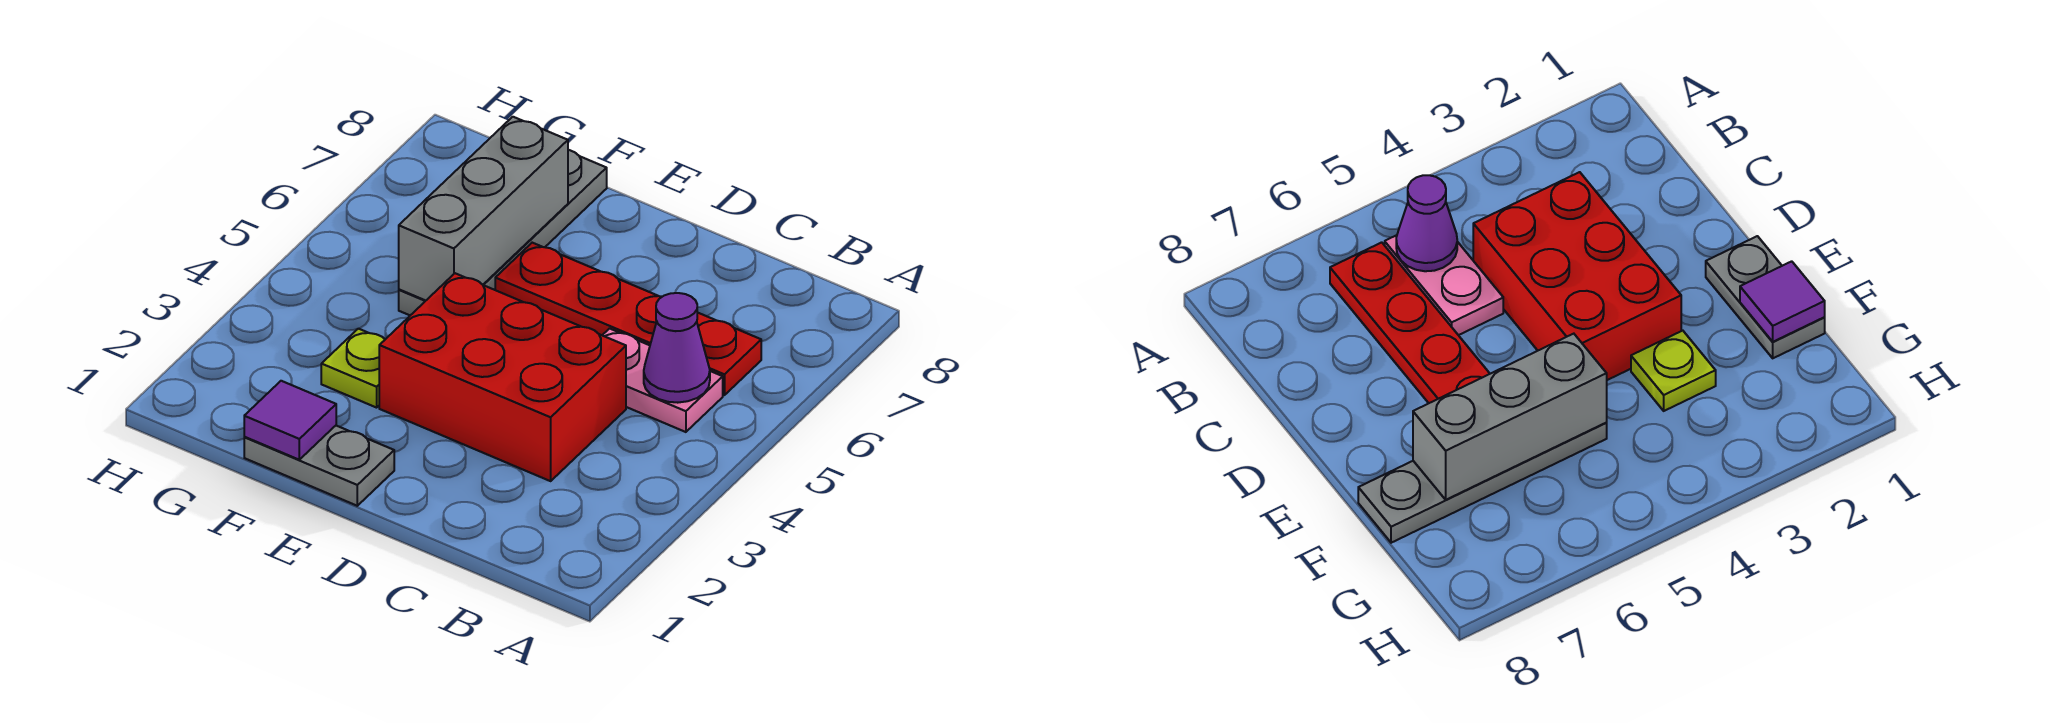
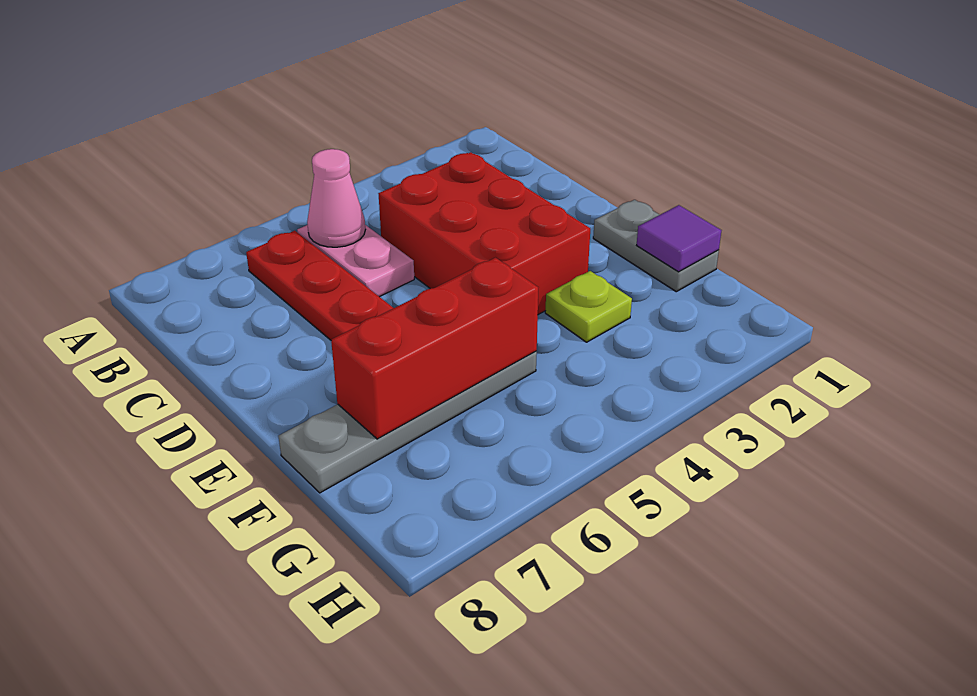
purple cone B5 level 2 -> pink cone B5 level 2
grey brick F5:F7 level 2 -> red brick F5:F7 level 2

